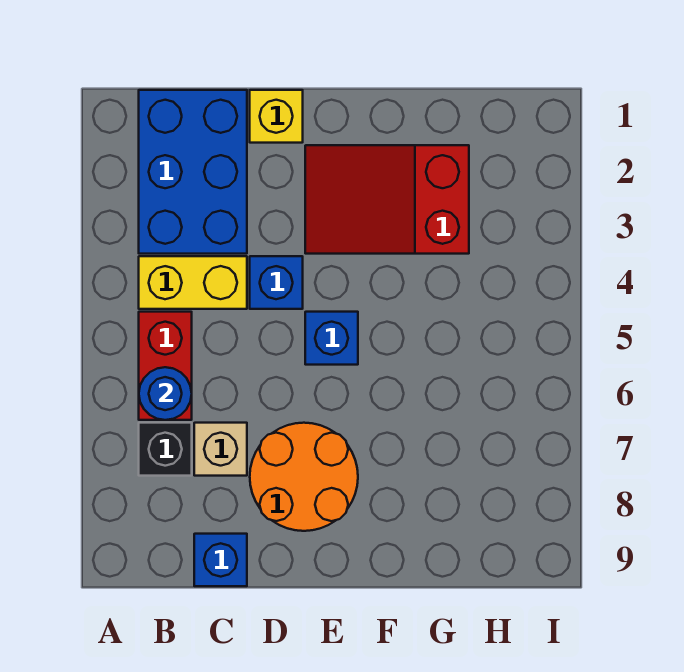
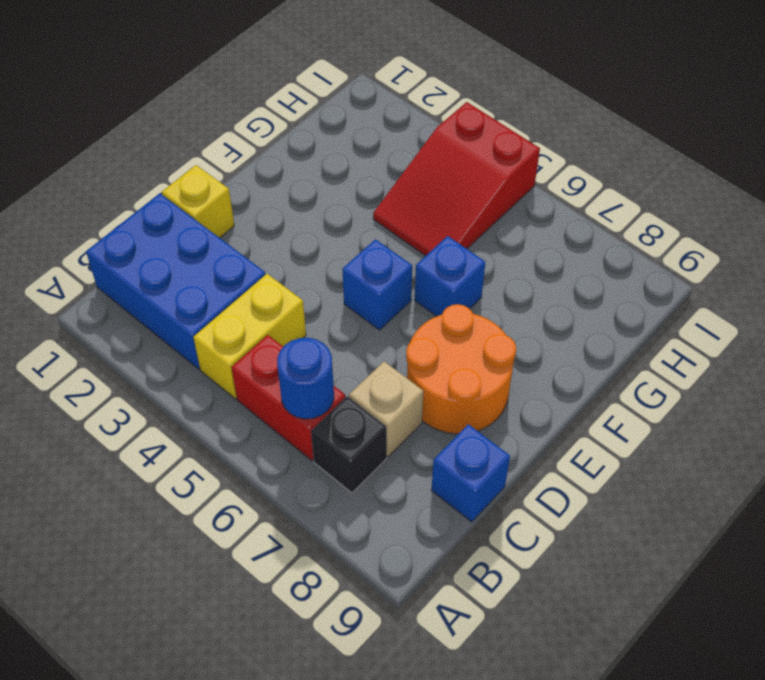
blue brick D4 level 1 -> blue brick F6 level 1
red slope E2:G3 level 1 top G -> red slope G4:I5 level 1 top I

